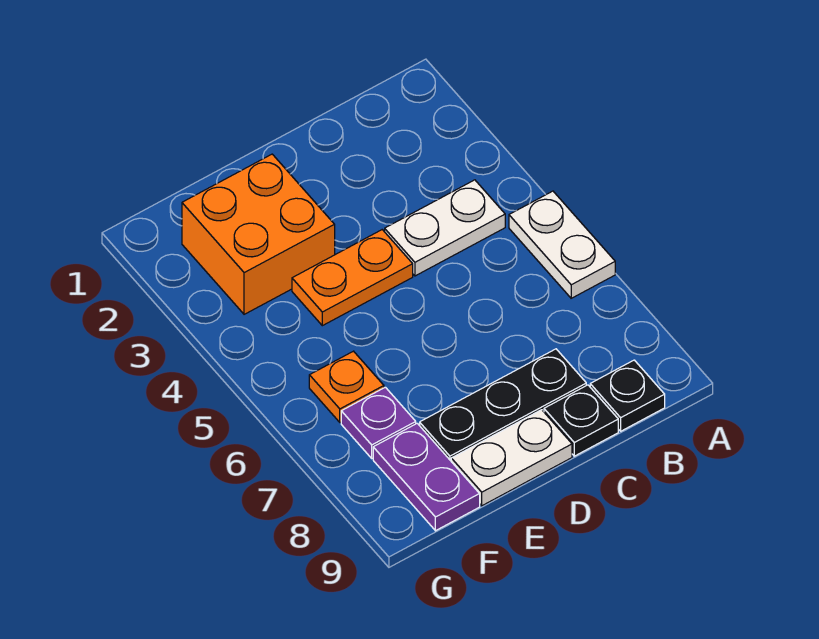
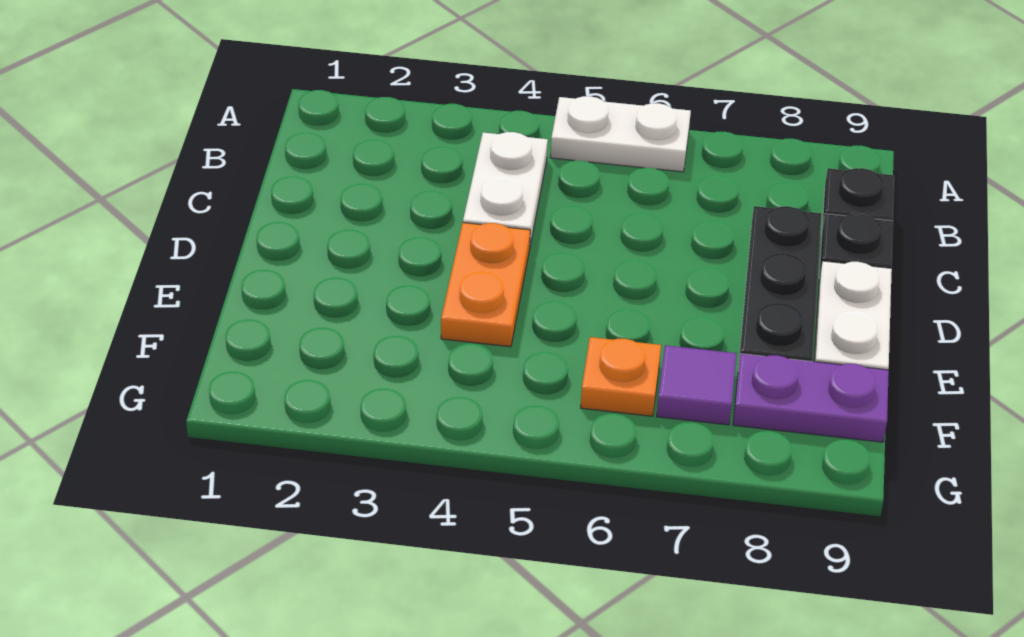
orange brick E2:F3 level 1 -> none
purple plate F7 level 1 -> purple tile F7 level 1

